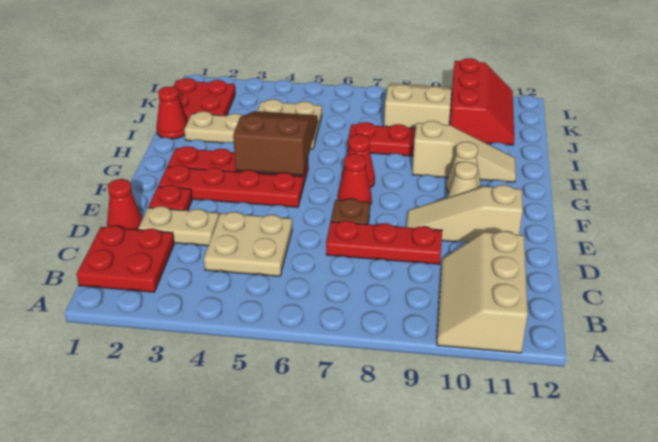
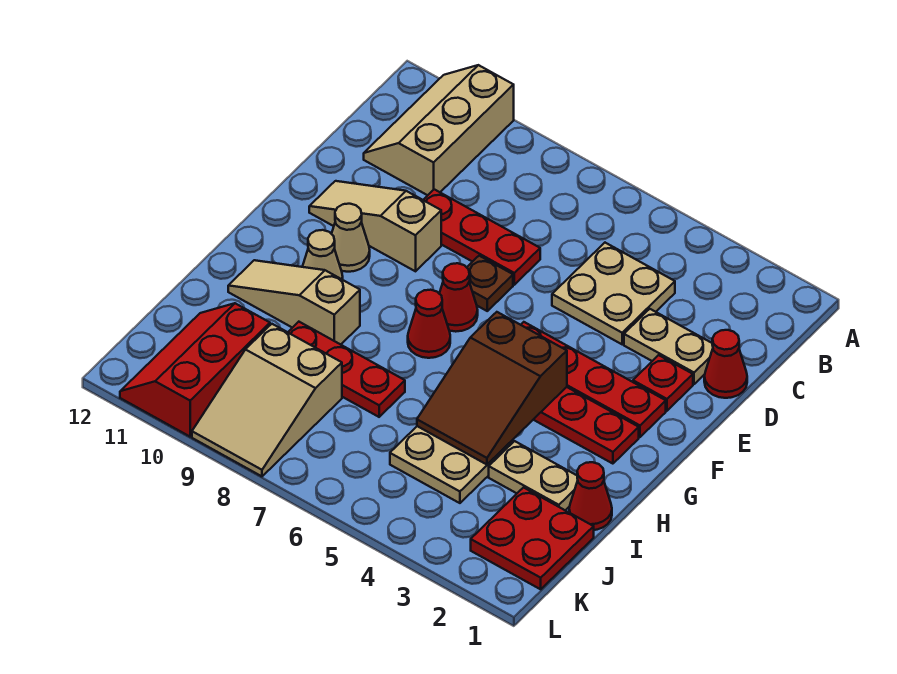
tan slope A10:C11 level 1 top 11 -> tan slope A10:C11 level 1 top 10
red plate B1:C2 level 1 -> none
tan slope E9:E11 level 1 top 11 -> tan slope E9:E11 level 1 top 9

